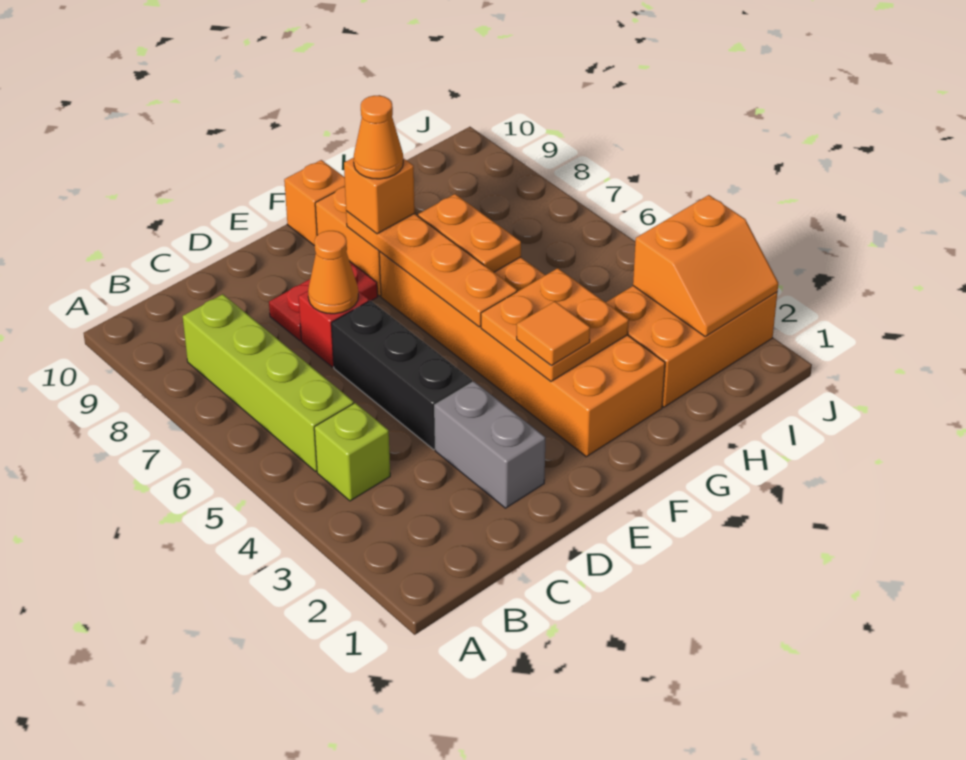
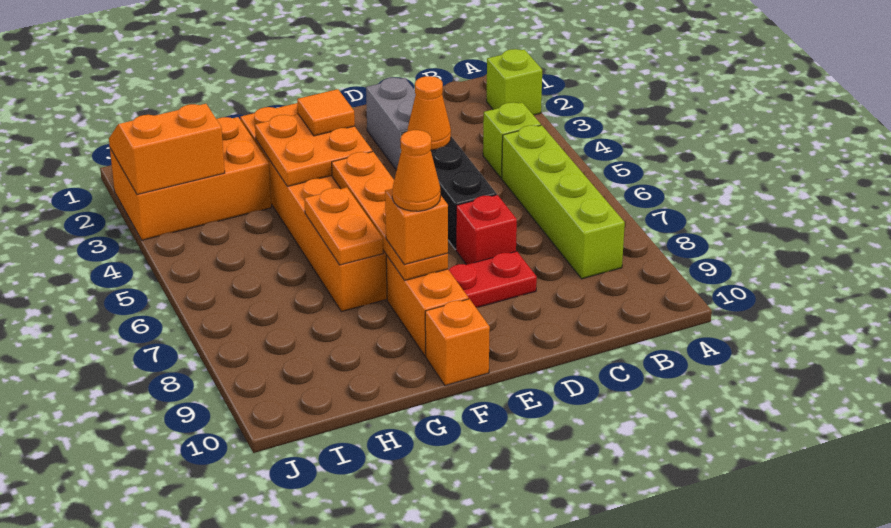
none -> lime brick A2 level 1
orange cone D7 level 2 -> orange cone D4 level 2

